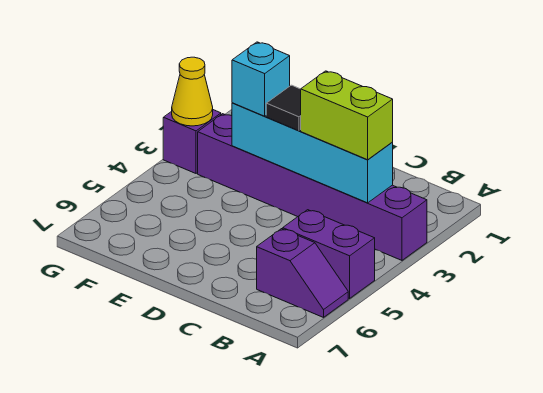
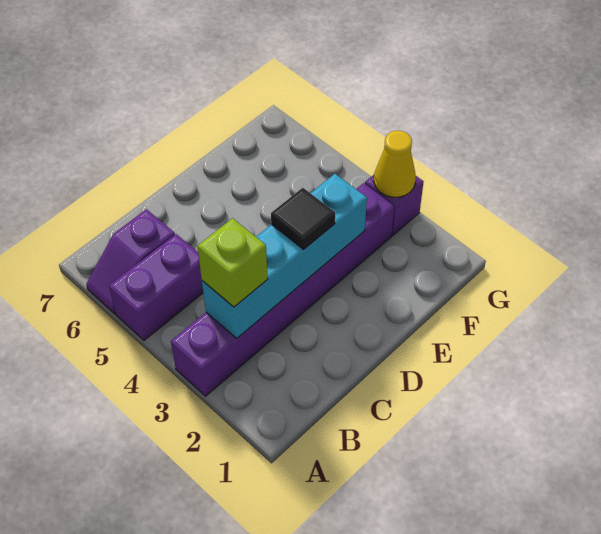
lime brick B3:C3 level 3 -> lime brick B3 level 3
cyan brick E3 level 3 -> none

